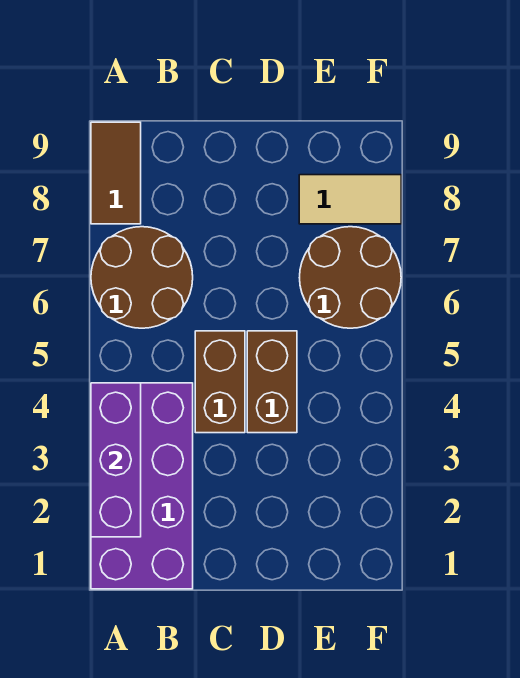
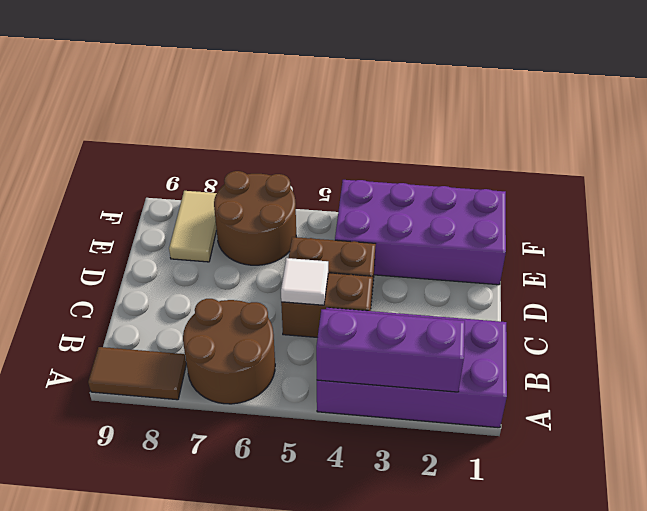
none -> white tile C5 level 2
none -> purple brick E1:F4 level 1

